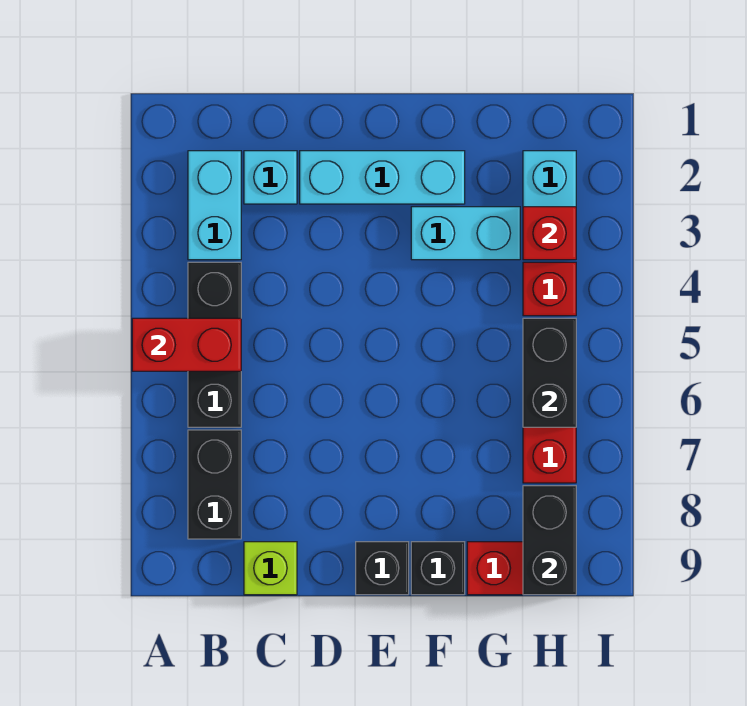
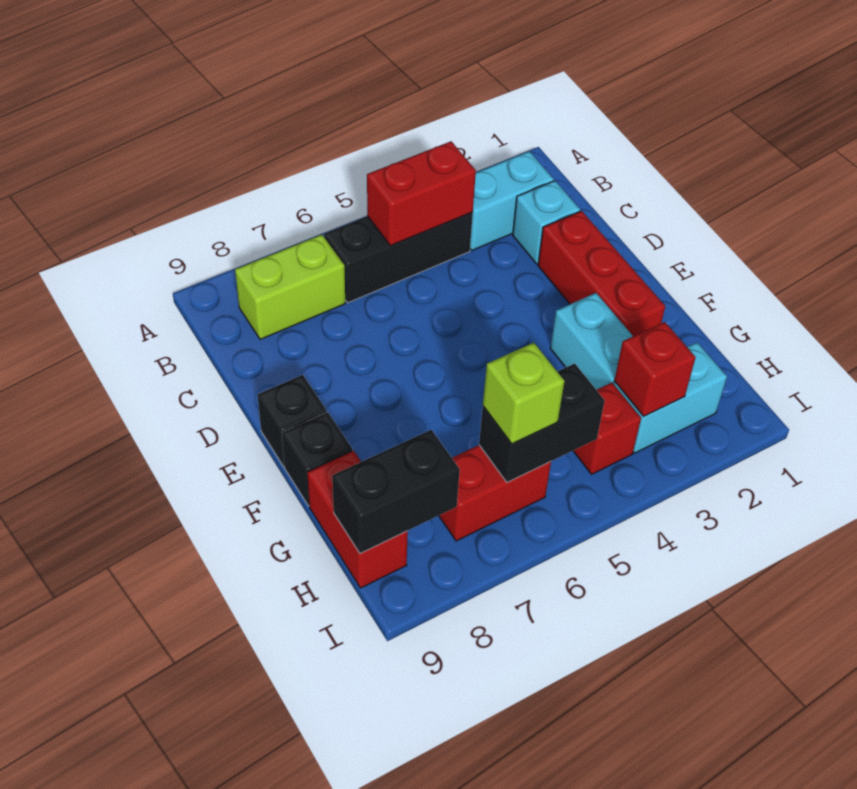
red brick A5:B5 level 2 -> red brick B4:B5 level 2
black brick B7:B8 level 1 -> lime brick B7:B8 level 1
lime brick C9 level 1 -> lime brick H6 level 3
cyan brick D2:F2 level 1 -> red brick D2:F2 level 1

